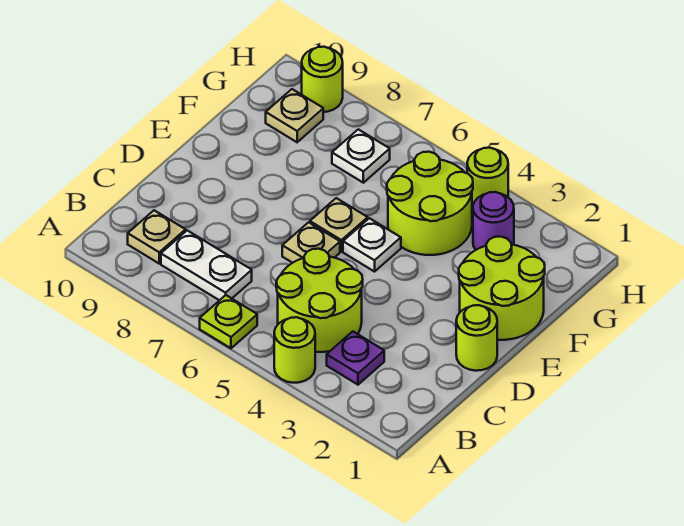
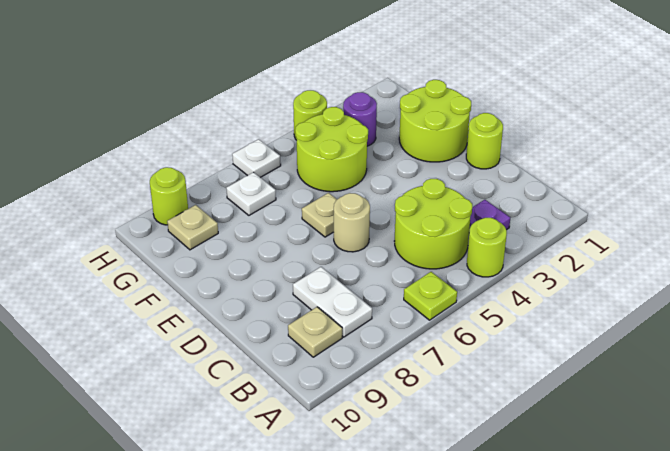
white plate B7:B8 level 1 -> white plate B8:C8 level 1
tan plate D6 level 1 -> tan round brick D6 level 1
white plate E5 level 1 -> white plate H6 level 1

